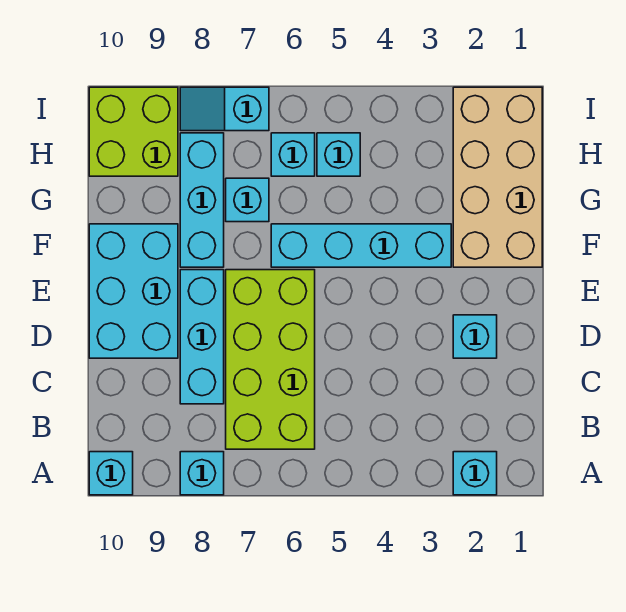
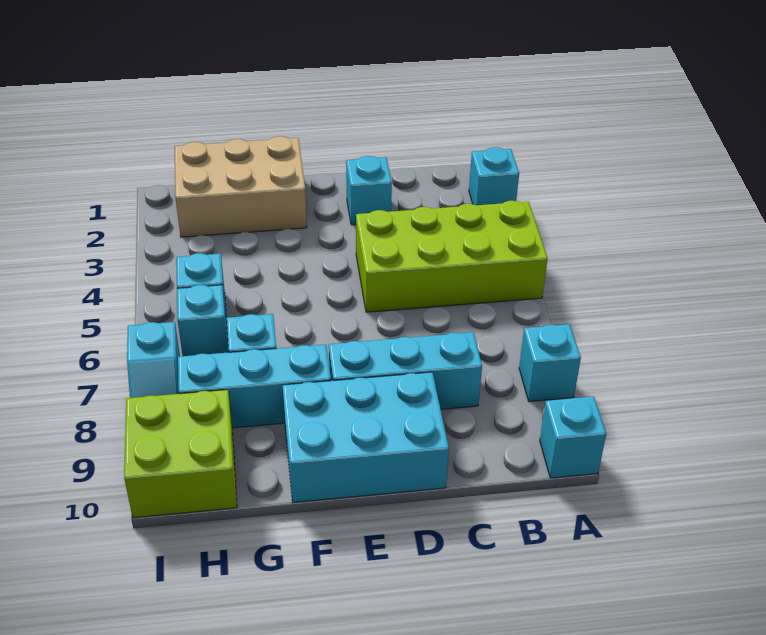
lime brick B6:E7 level 1 -> lime brick A4:D5 level 1
tan brick F1:I2 level 1 -> tan brick F1:H2 level 1
cyan brick F3:F6 level 1 -> none

